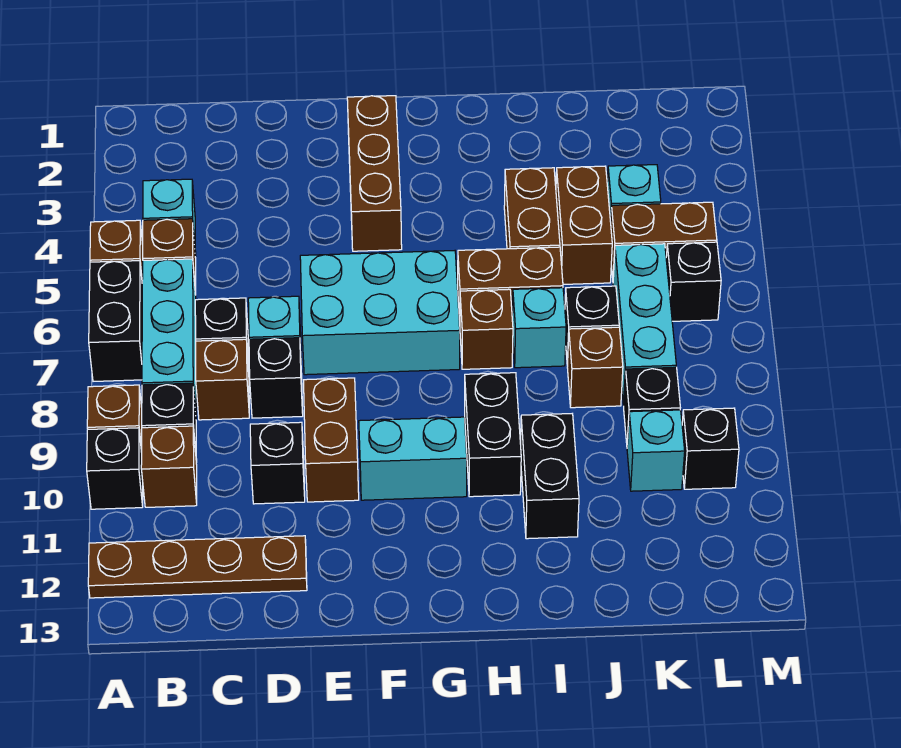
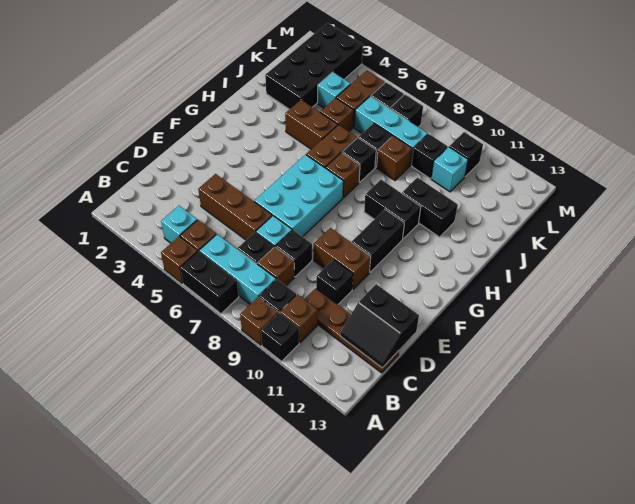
brown plate A12:D12 level 1 -> brown plate C10:C13 level 1
none -> black slope C12:D13 level 2 top D
brown brick F2:F4 level 1 -> brown brick D4:D6 level 1
cyan brick F10:G10 level 1 -> black brick F10:G10 level 1
cyan brick I7 level 1 -> black brick I7 level 1
none -> black brick J2:M3 level 1
brown brick J4:J5 level 1 -> brown brick J5 level 1
none -> black brick L7 level 1

